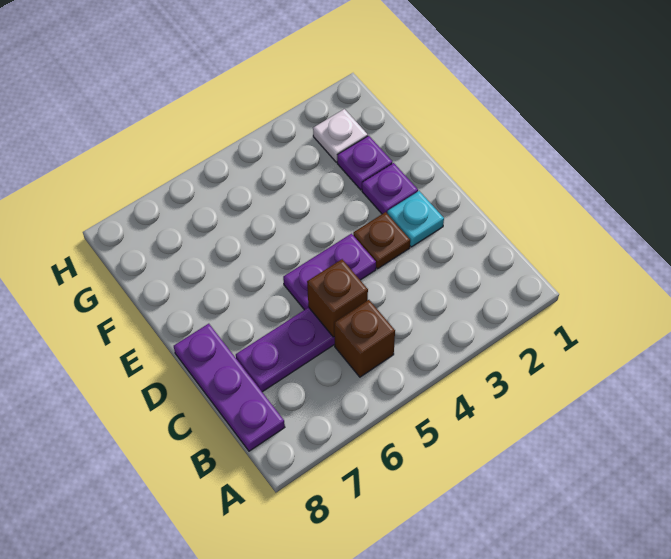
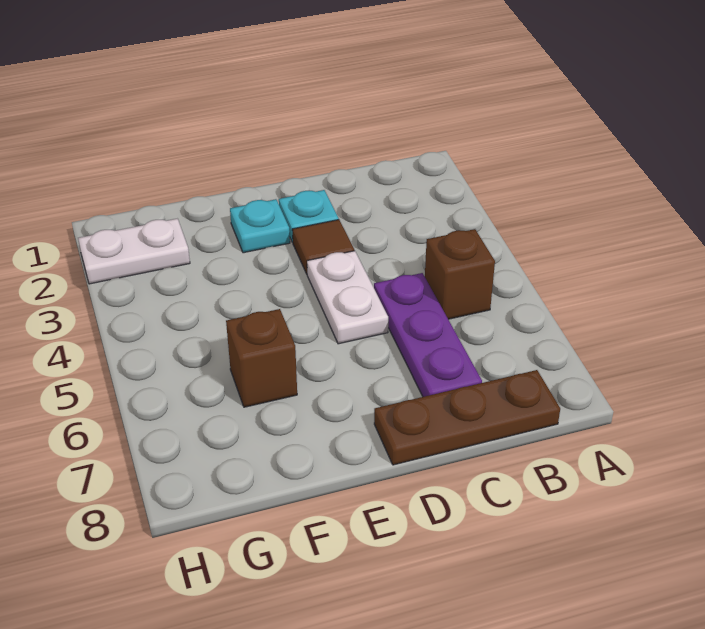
purple plate B8:D8 level 1 -> brown plate B8:D8 level 1
brown brick C5 level 2 -> brown brick F6 level 1
brown plate D3 level 1 -> brown tile D3 level 1
purple plate D4:D5 level 1 -> white plate D4:D5 level 1
purple plate E2 level 1 -> cyan plate E2 level 1
purple plate F2 level 1 -> none
white plate G2 level 1 -> white plate G2:H2 level 1

